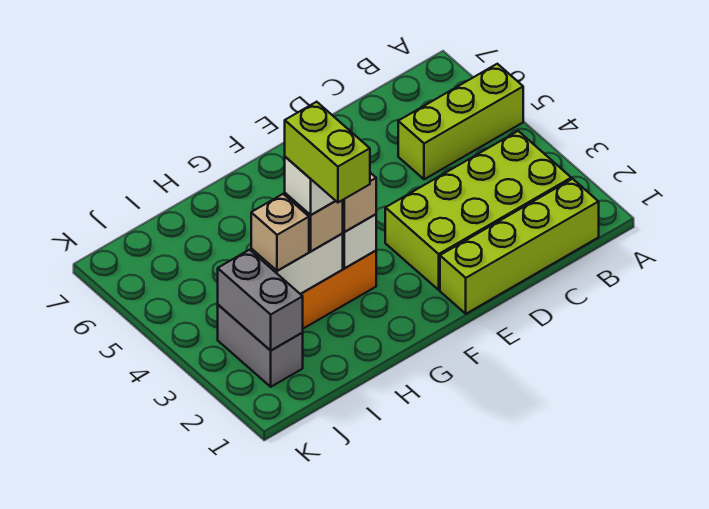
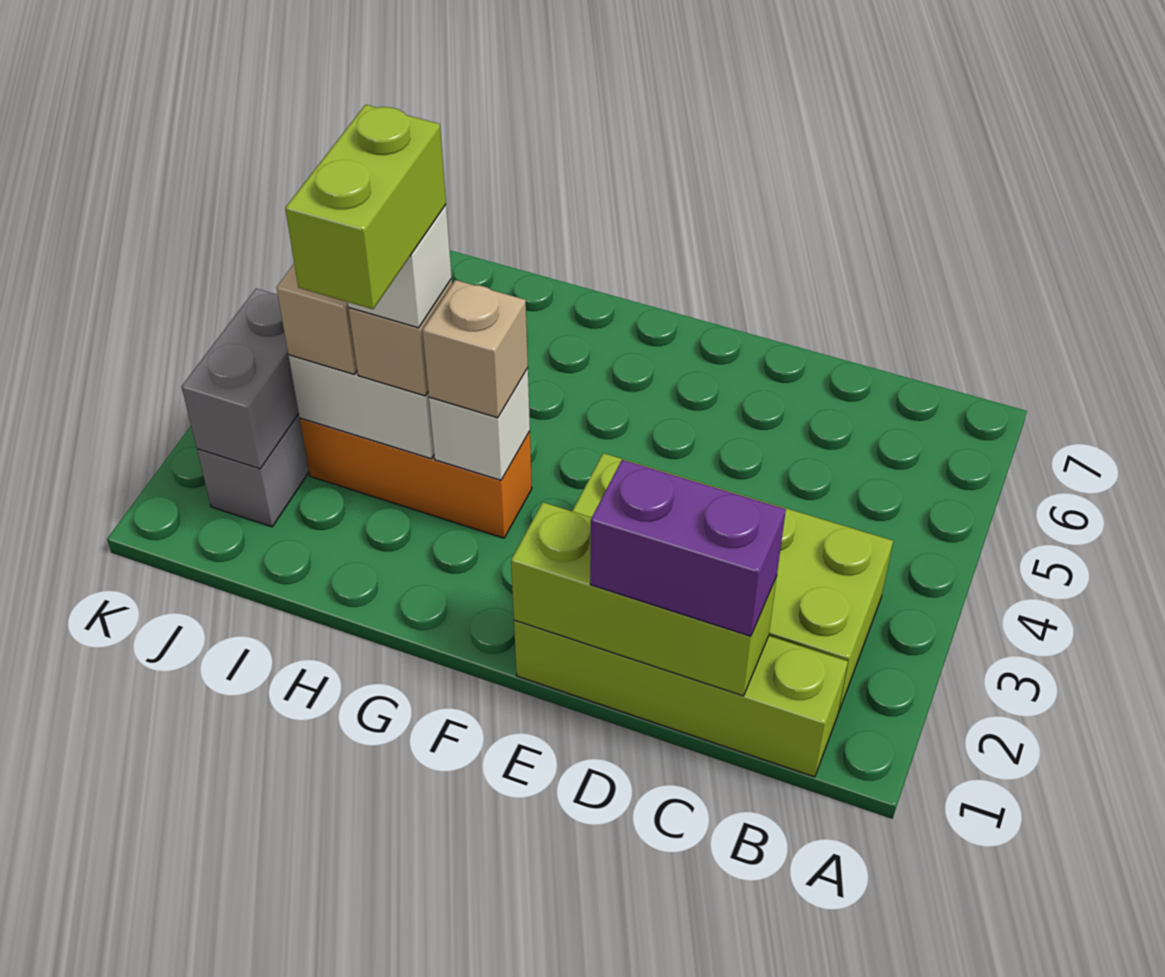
lime brick A5:C5 level 1 -> lime brick C1:E1 level 2
none -> purple brick C1:D1 level 3

